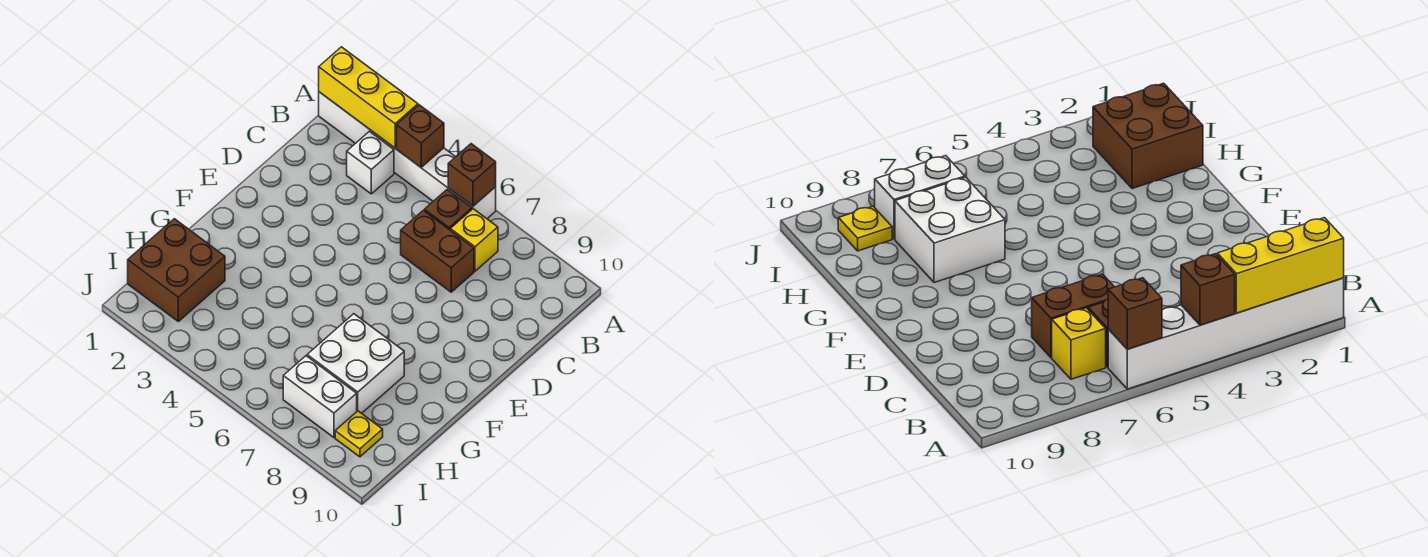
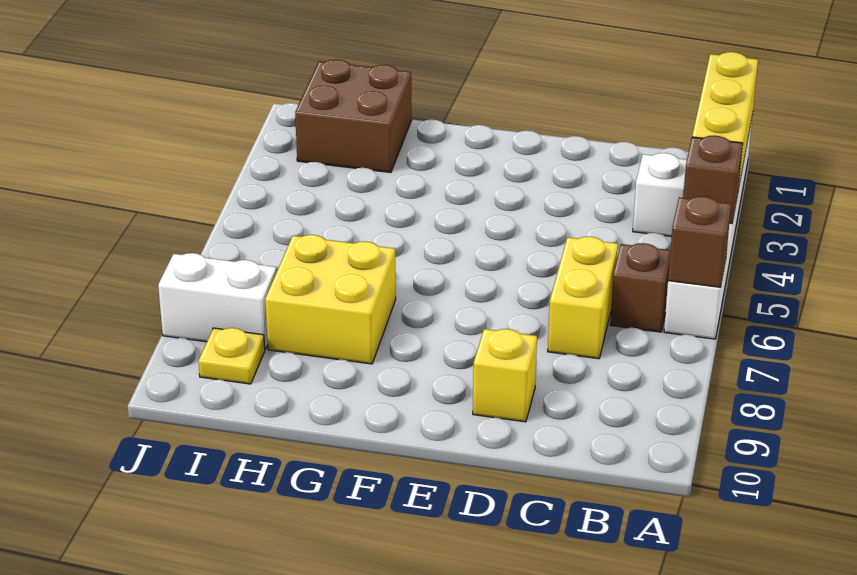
yellow brick B7 level 1 -> yellow brick D9 level 1
brown brick C6:C7 level 1 -> yellow brick C6:C7 level 1
white brick G7:H8 level 1 -> yellow brick G7:H8 level 1
white brick I7:I8 level 1 -> white brick I8:J8 level 1

